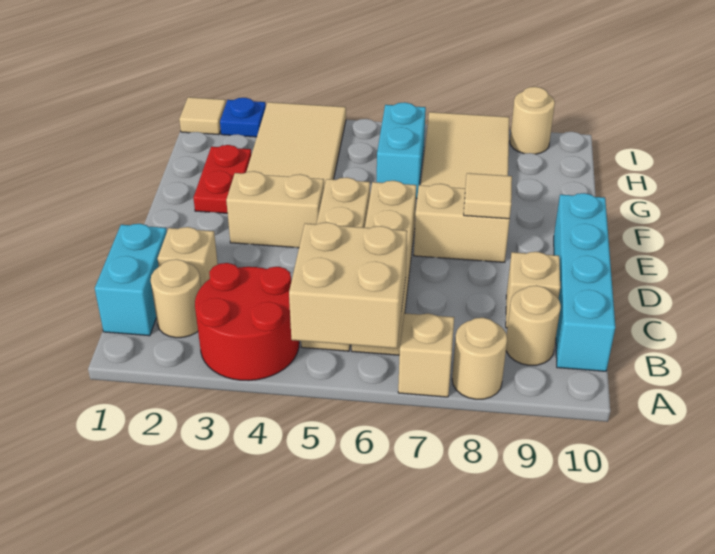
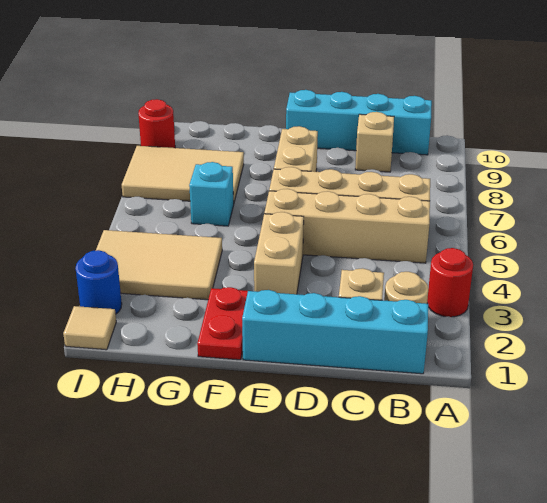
red round brick A3:B4 level 1 -> red round brick A3 level 1
tan brick A5:B6 level 2 -> none
tan brick A7 level 1 -> none
tan round brick A8 level 1 -> none
cyan brick B1:C1 level 1 -> cyan brick B1:E1 level 1
tan round brick B9 level 1 -> none
tan tile E8 level 2 -> none
red plate F2:G2 level 1 -> red plate F1:F2 level 1
cyan brick G6:H6 level 1 -> cyan brick G6 level 1
blue plate I2 level 1 -> blue round brick I2 level 1
tan round brick I9 level 1 -> red round brick I9 level 1

